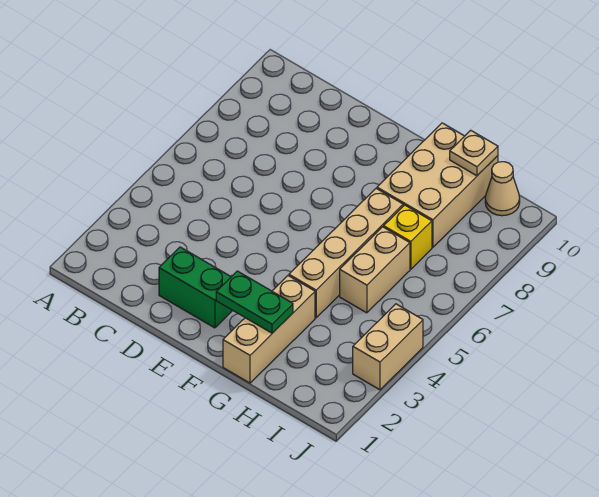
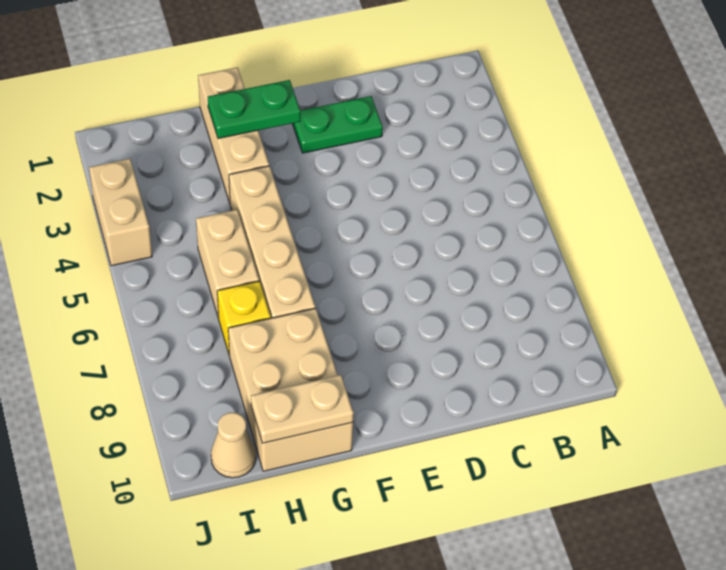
green brick D2:E2 level 1 -> green plate D2:E2 level 1
tan plate H10 level 2 -> tan plate G10:H10 level 2

